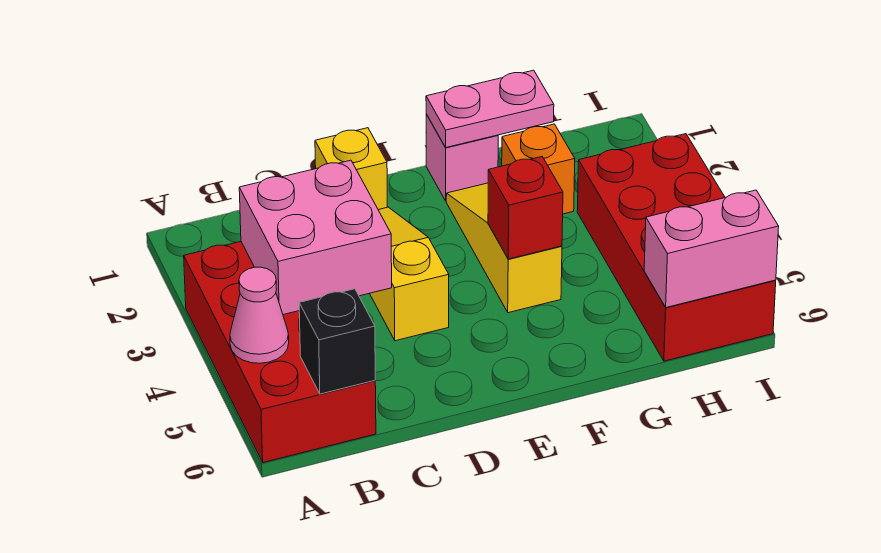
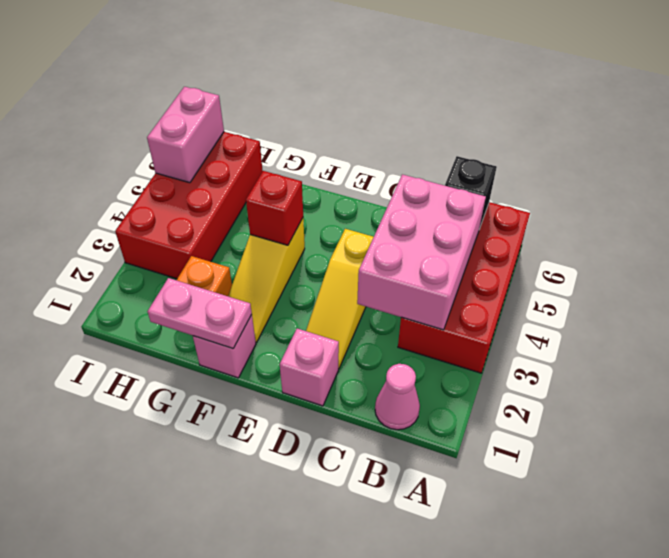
pink cone A5 level 2 -> pink cone B1 level 1
pink brick B3:C4 level 2 -> pink brick B3:C5 level 2
yellow brick D1 level 1 -> pink brick D1 level 1
pink brick H6:I6 level 2 -> pink brick I5:I6 level 2

